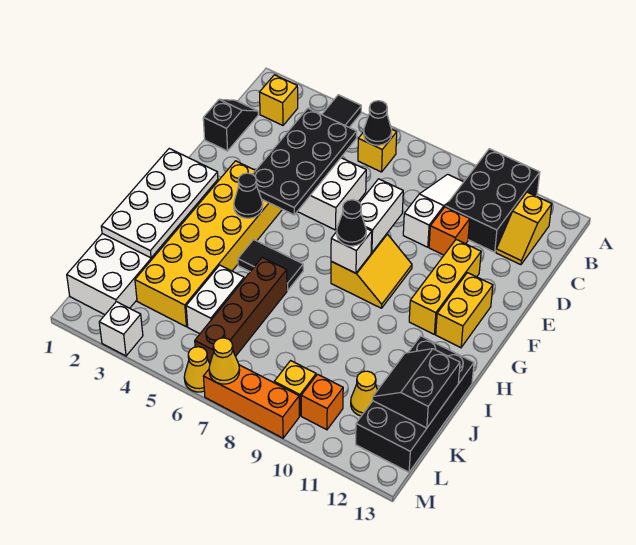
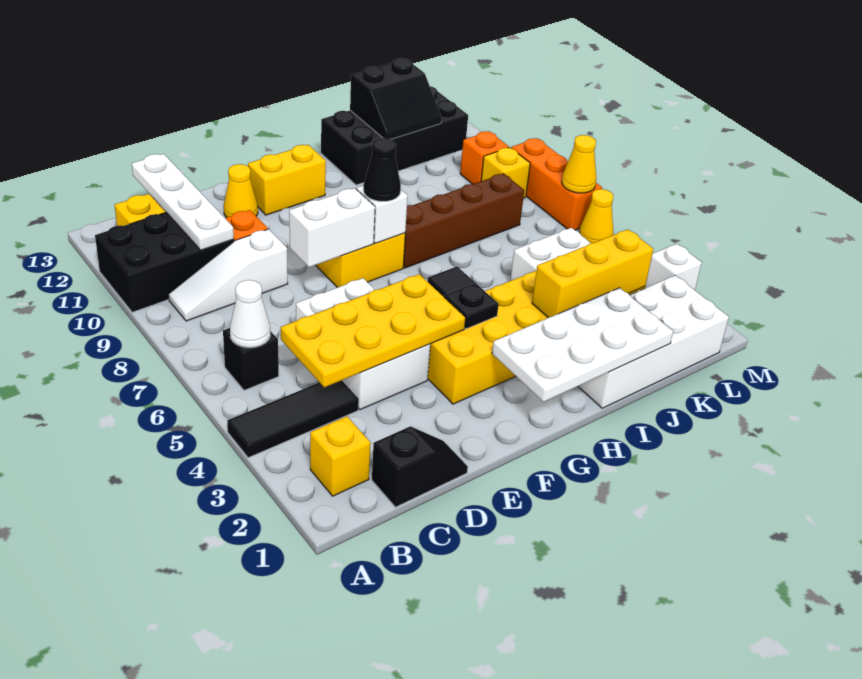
yellow brick B6 level 1 -> black brick B6 level 1
black cone B6 level 2 -> white cone B6 level 2
black slope C1:D1 level 1 top D -> black slope C1:D1 level 1 top C
black plate C4:F5 level 2 -> yellow plate C4:F5 level 2
none -> white plate C10:C13 level 2
yellow brick E11:G11 level 1 -> yellow brick I3:K3 level 2
black cone G4 level 2 -> black plate G4 level 2
brown brick I6:L6 level 1 -> brown brick H8:K8 level 1
yellow cone K11 level 1 -> yellow cone E12 level 1

